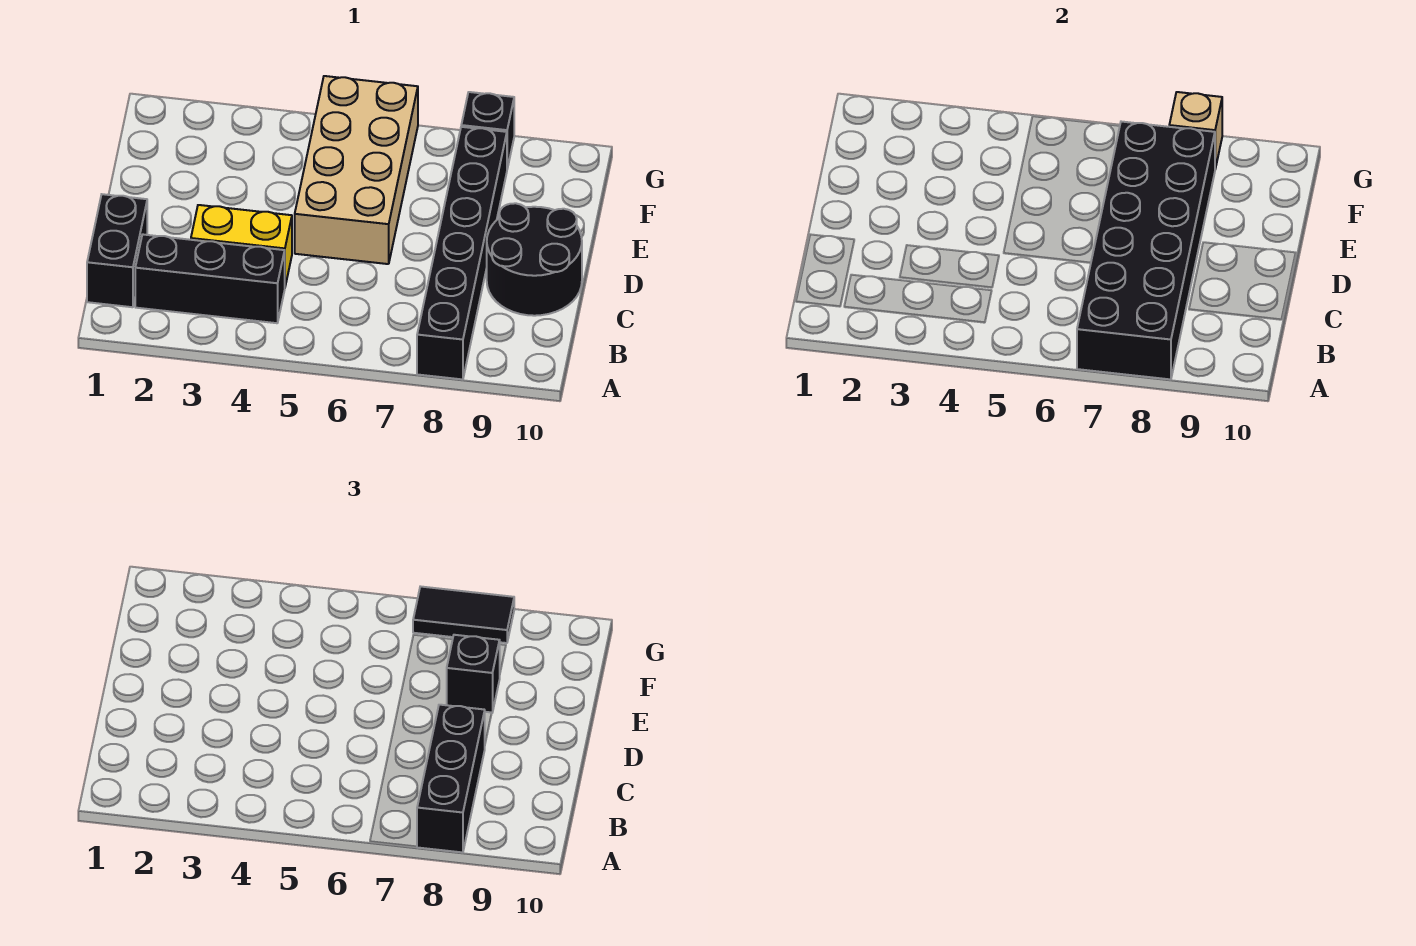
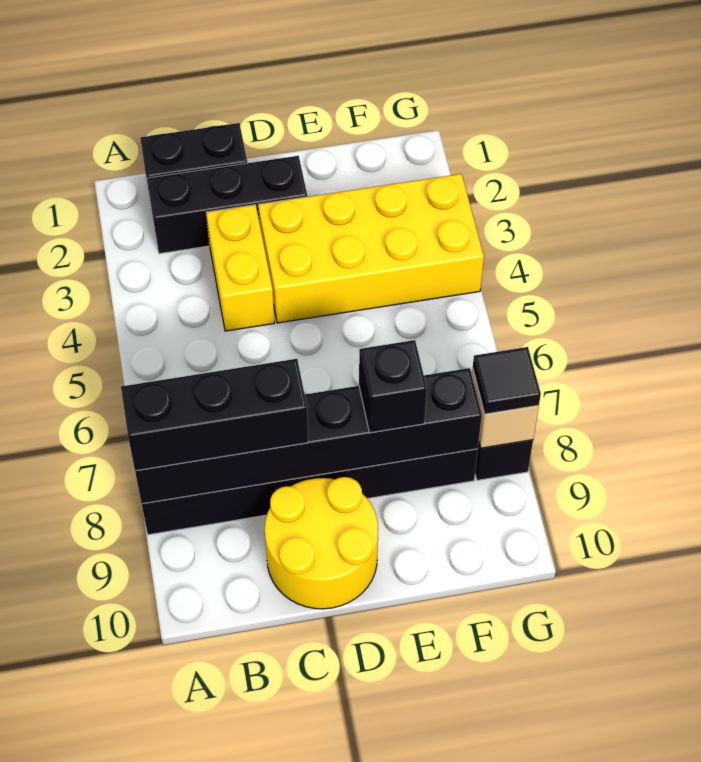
black brick A7:F8 level 2 -> black brick A8:F8 level 2
black brick B2:B4 level 1 -> black brick B2:D2 level 1
black round brick C9:D10 level 1 -> yellow round brick C9:D10 level 1
none -> yellow brick D3:G4 level 1
tan brick D5:G6 level 1 -> none
black tile G7:G8 level 3 -> black tile G8 level 3

